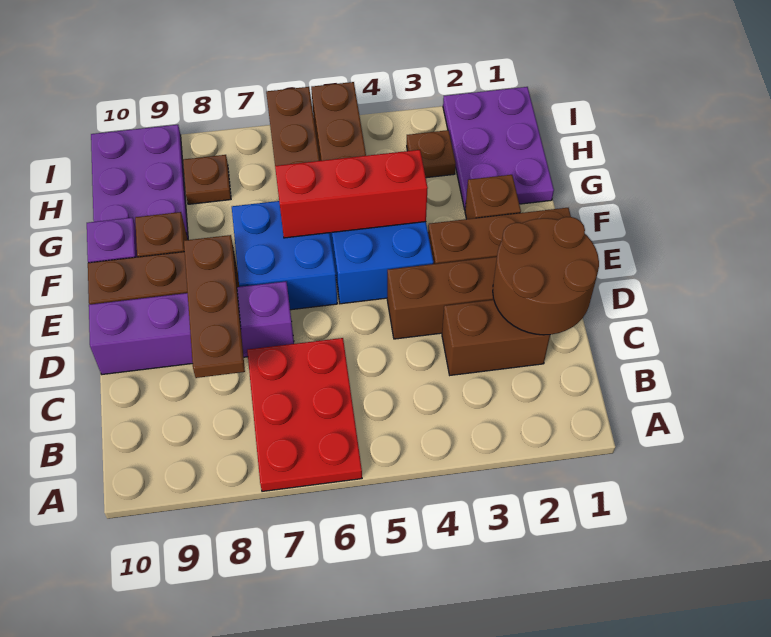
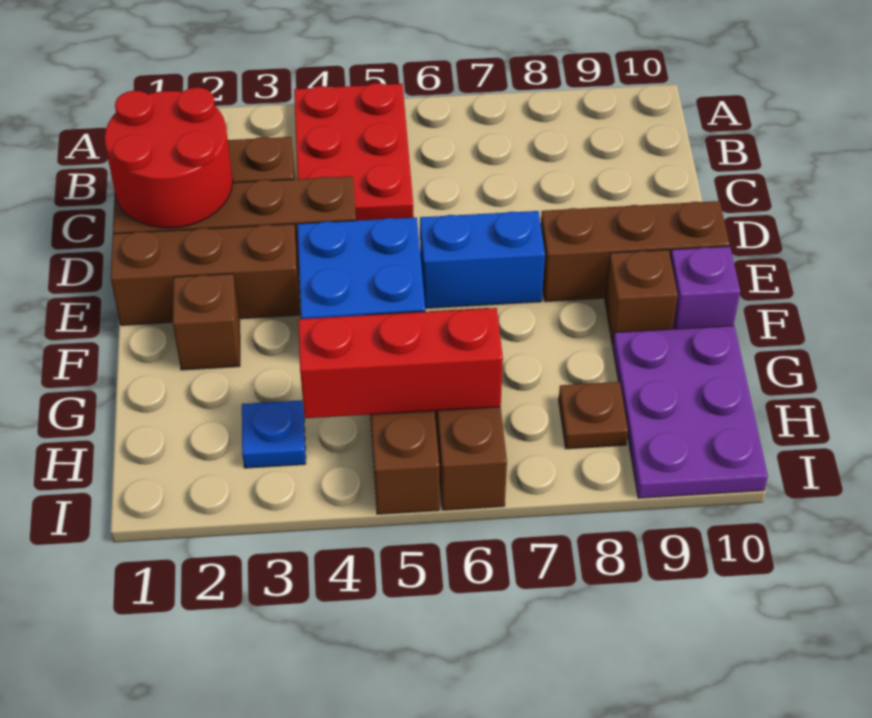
red plate A6:C7 level 1 -> red plate A4:C5 level 1
brown round brick C1:D2 level 2 -> red round brick C1:D2 level 2
brown plate C8:E8 level 2 -> none
purple brick D7:D10 level 1 -> none
blue brick E6:F7 level 1 -> blue brick E6:E7 level 1
red brick F4:F6 level 2 -> red brick H4:H6 level 2
purple plate G1:I2 level 1 -> none
brown plate H3 level 1 -> blue plate H3 level 1

